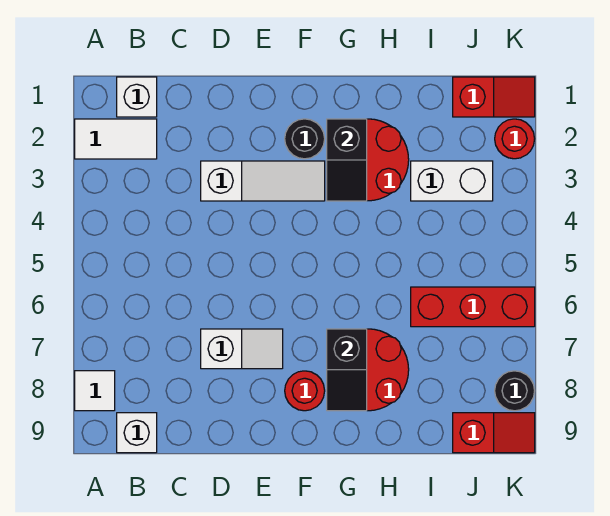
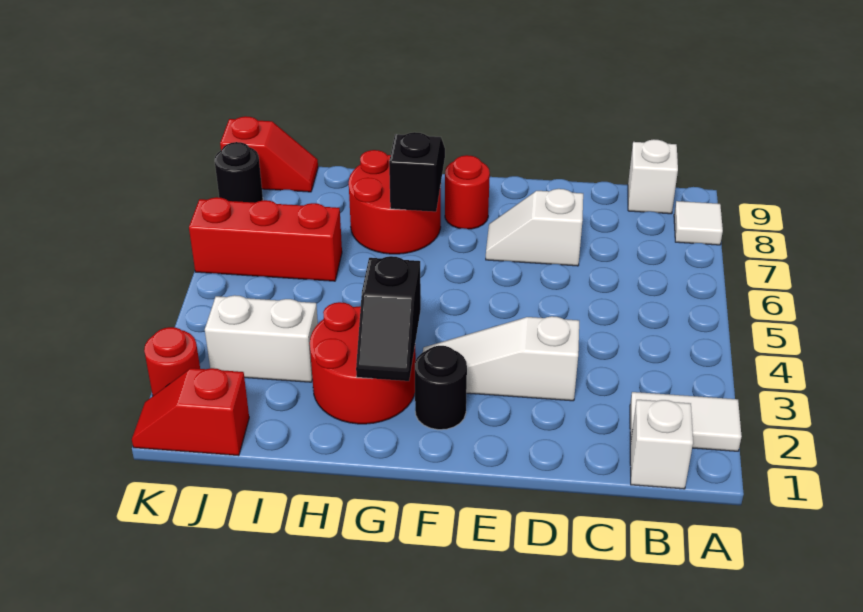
black slope G2:G3 level 2 top 2 -> black slope G2:G3 level 2 top 3
red slope J9:K9 level 1 top J -> red slope J9:K9 level 1 top K

